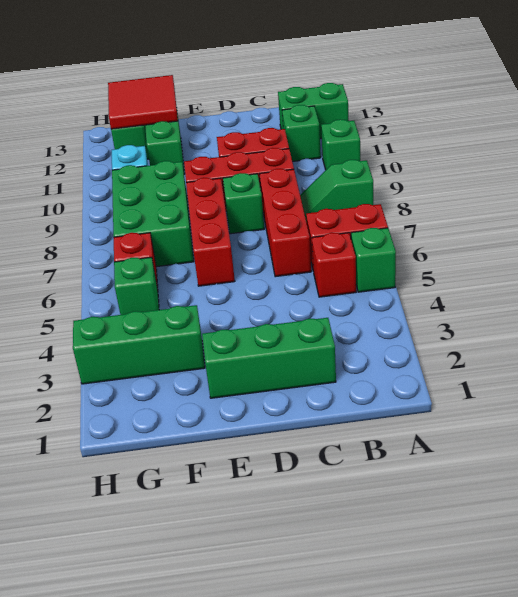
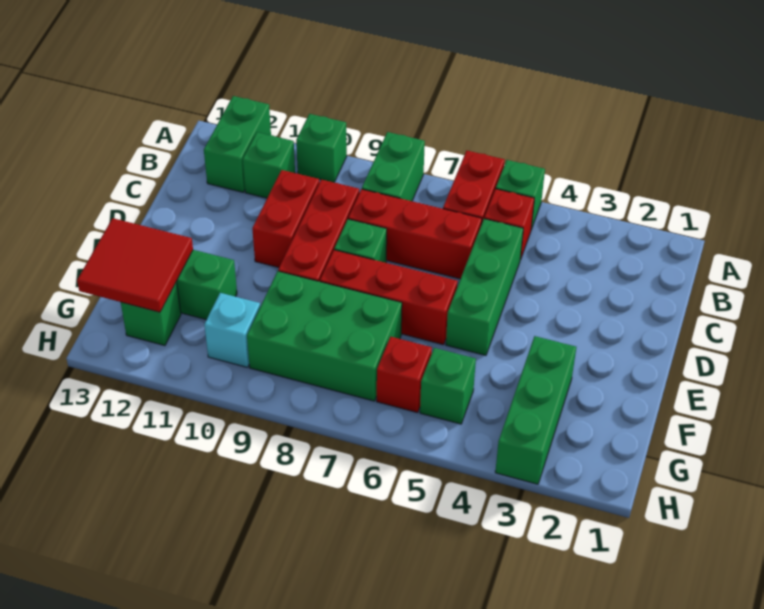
green slope A8:B8 level 1 top A -> green brick A8:B8 level 1
green brick C2:E2 level 1 -> green brick C5:E5 level 1

